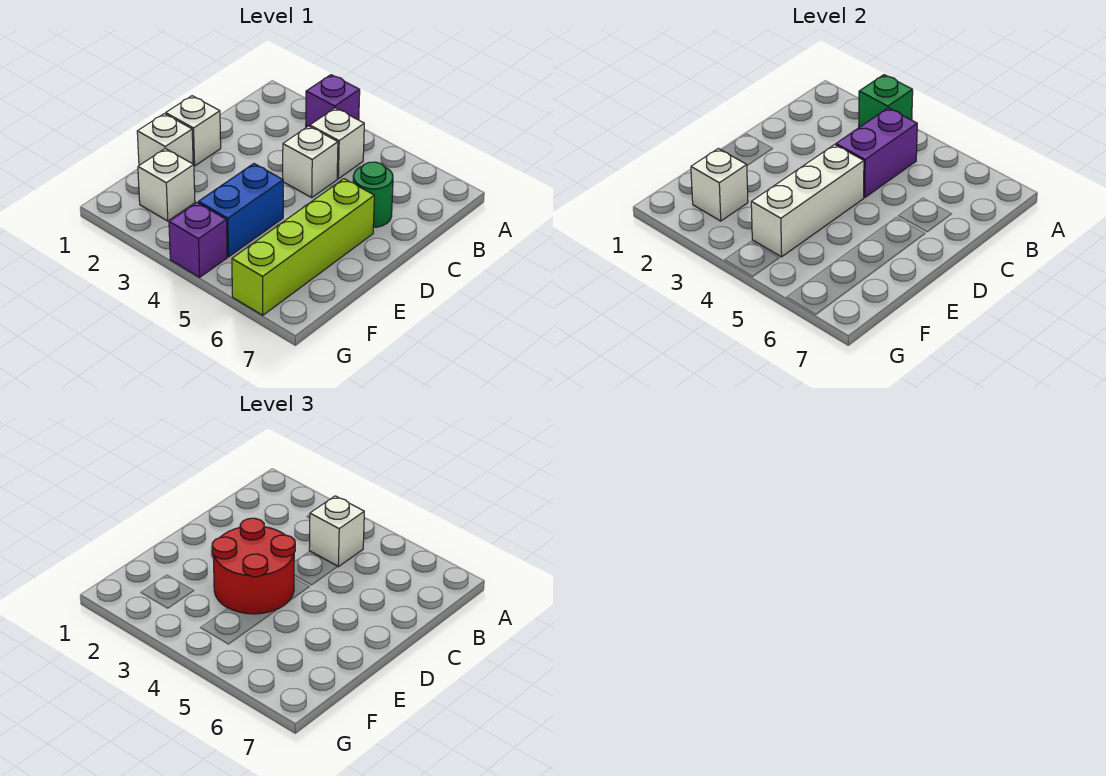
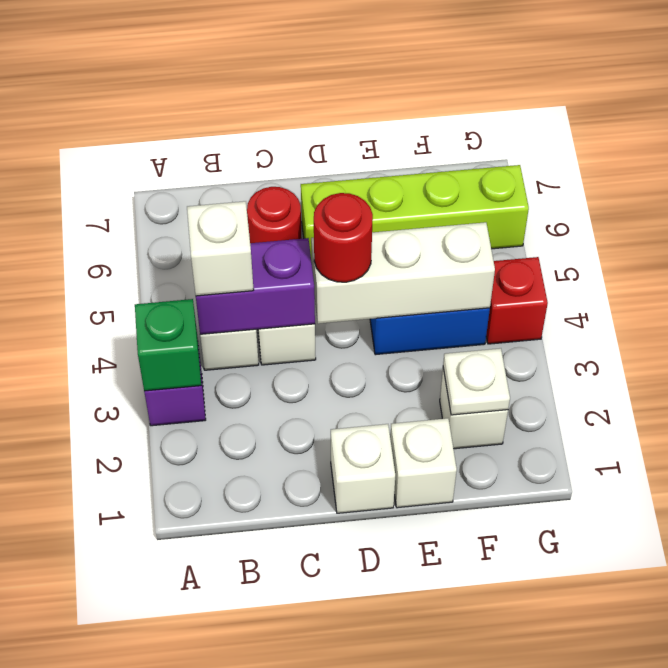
green round brick C6 level 1 -> red round brick C6 level 1
red round brick D3:E4 level 3 -> red round brick D4 level 3
white brick F2 level 2 -> white plate F2 level 2
purple brick G4 level 1 -> red brick G4 level 1

